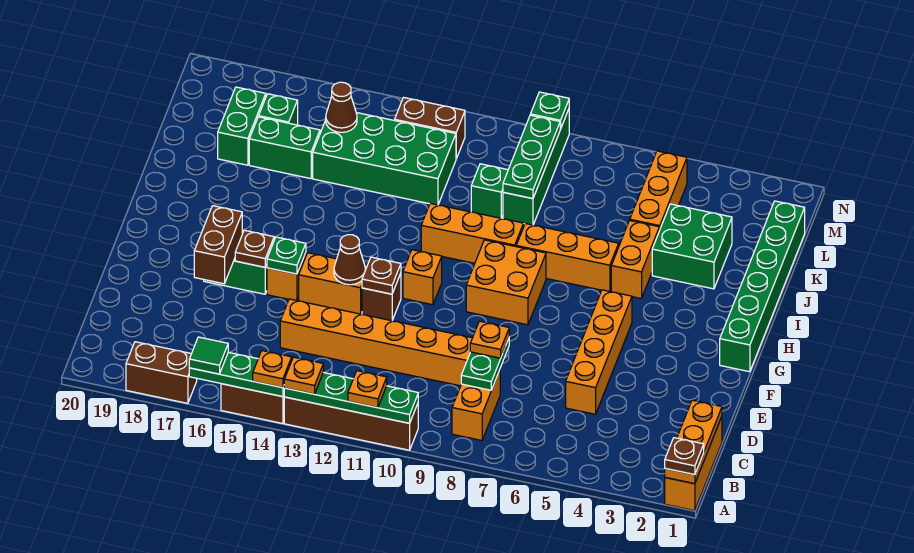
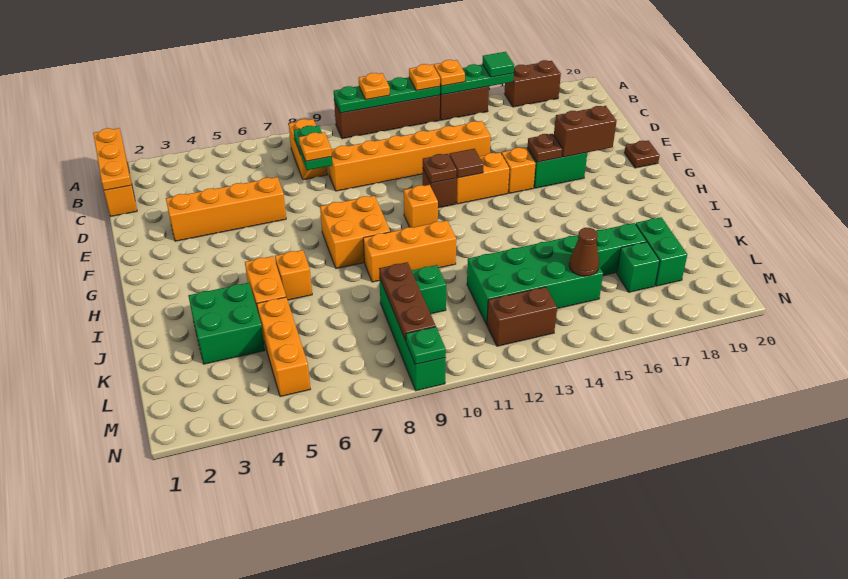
brown plate A1 level 3 -> brown plate F20 level 1
orange brick D5:G5 level 1 -> orange brick E3:E6 level 1
brown brick E17:F17 level 2 -> brown brick F17:F18 level 2
brown cone F13 level 2 -> brown tile F13 level 2
green plate F15 level 2 -> none
green brick G1:L1 level 1 -> none
orange brick I6:I8 level 1 -> orange brick I6 level 1
green plate K9:M9 level 2 -> brown plate K9:M9 level 2

